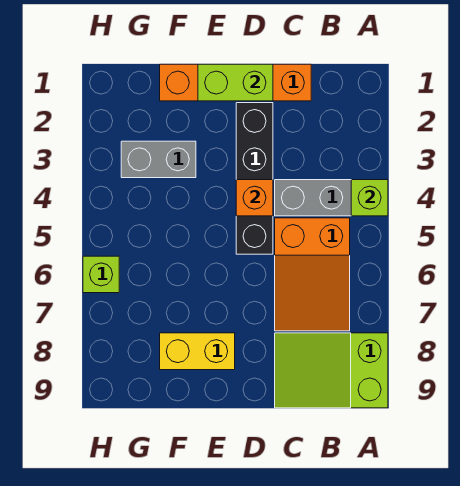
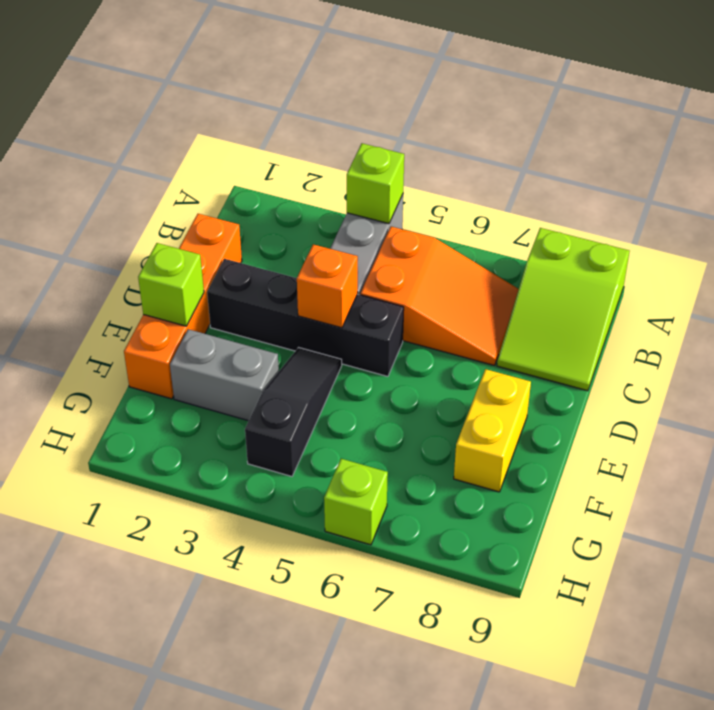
lime brick D1:E1 level 2 -> lime brick E1 level 2
none -> black slope E4:G4 level 1 top G
grey brick F3:G3 level 1 -> grey brick F2:F3 level 1

